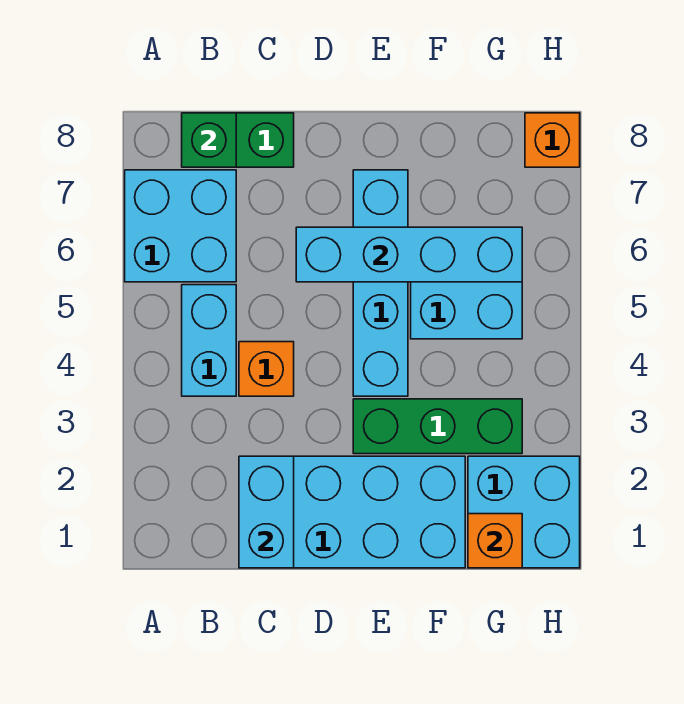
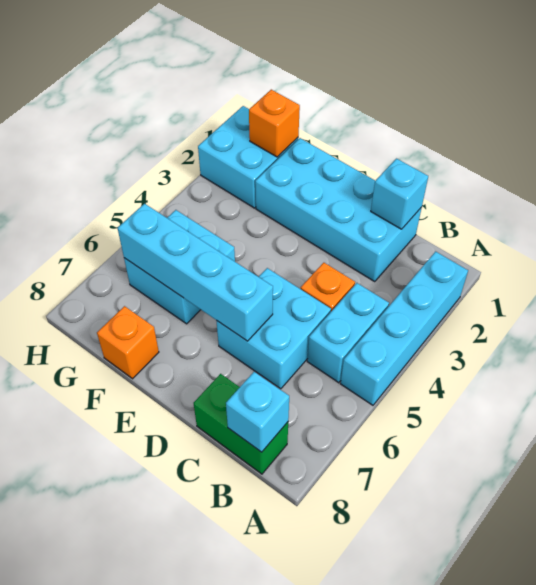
cyan brick A6:B7 level 1 -> cyan brick C5:D6 level 1
green brick B8 level 2 -> cyan brick B8 level 2
cyan brick C1:C2 level 2 -> cyan brick C1 level 2
green brick E3:G3 level 1 -> none
cyan brick E4:E7 level 1 -> cyan brick A2:A5 level 1
orange brick H8 level 1 -> orange brick F8 level 1

